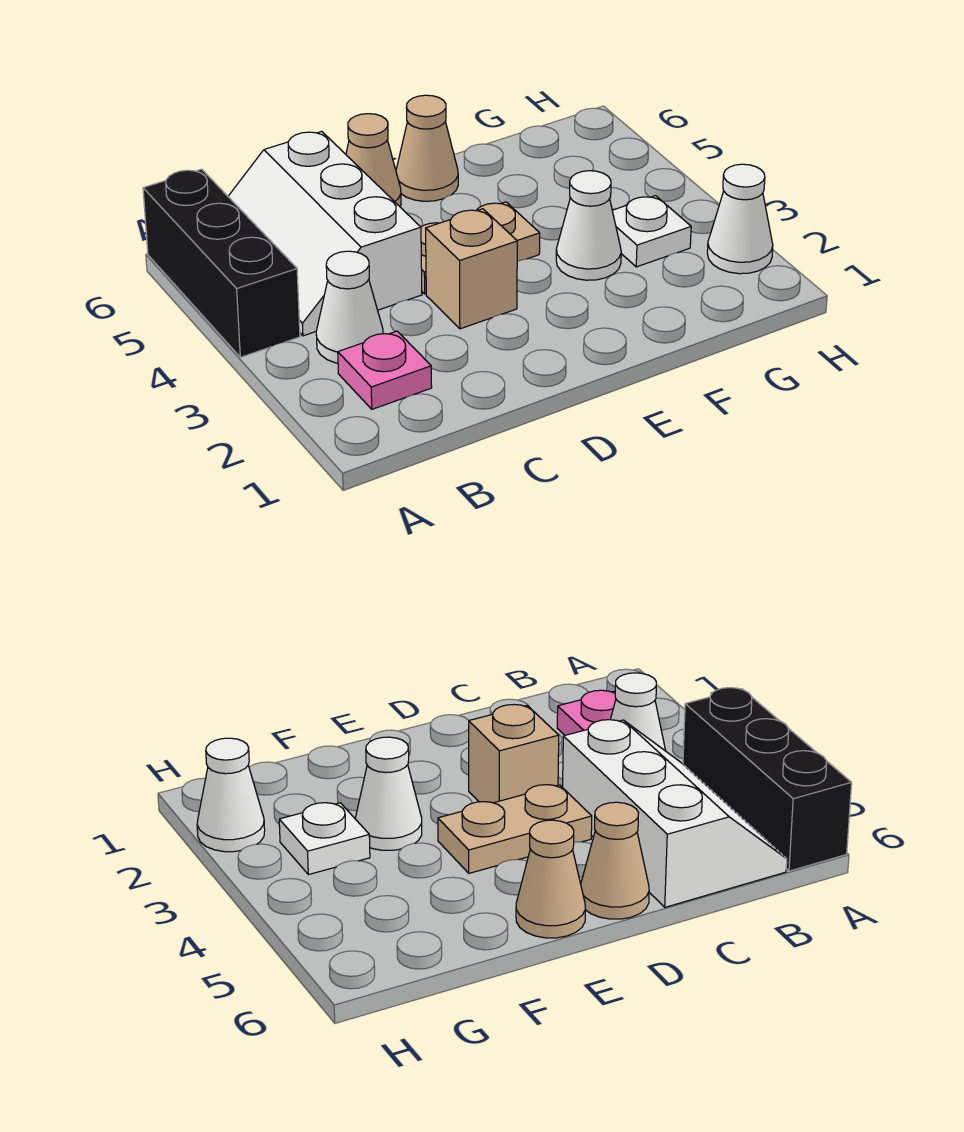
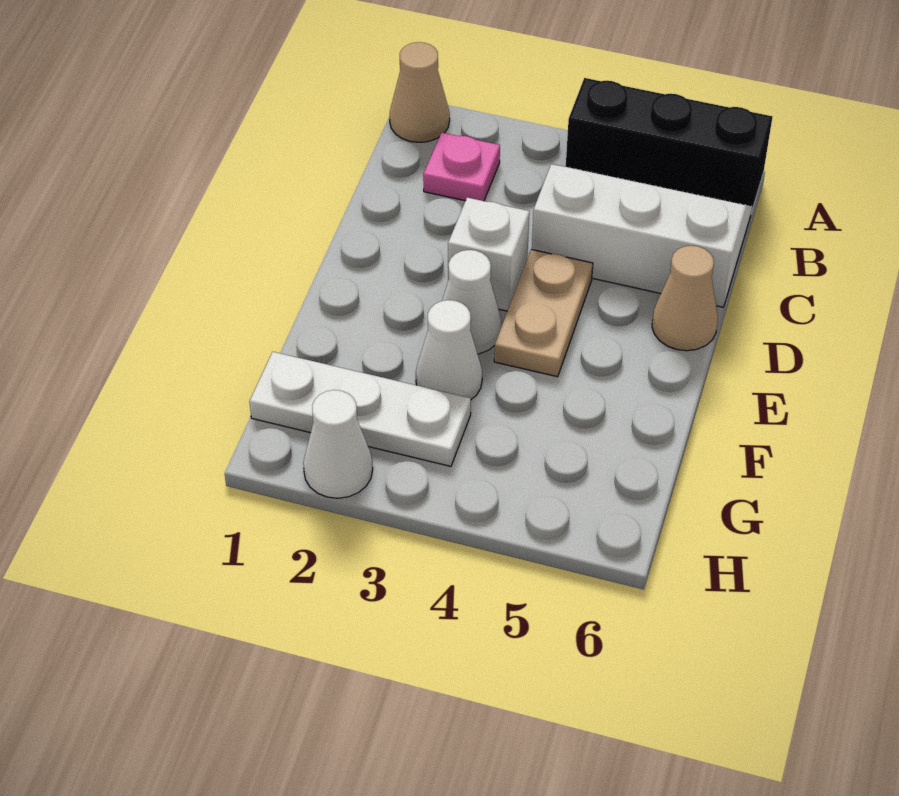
white cone B3 level 1 -> white cone E3 level 1
tan brick D3 level 1 -> white brick D3 level 1
tan cone E6 level 1 -> tan cone A1 level 1
white plate G3 level 1 -> white plate G1:G3 level 1

